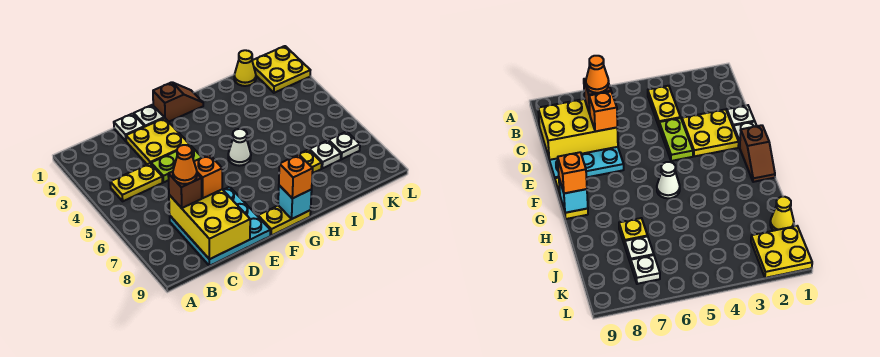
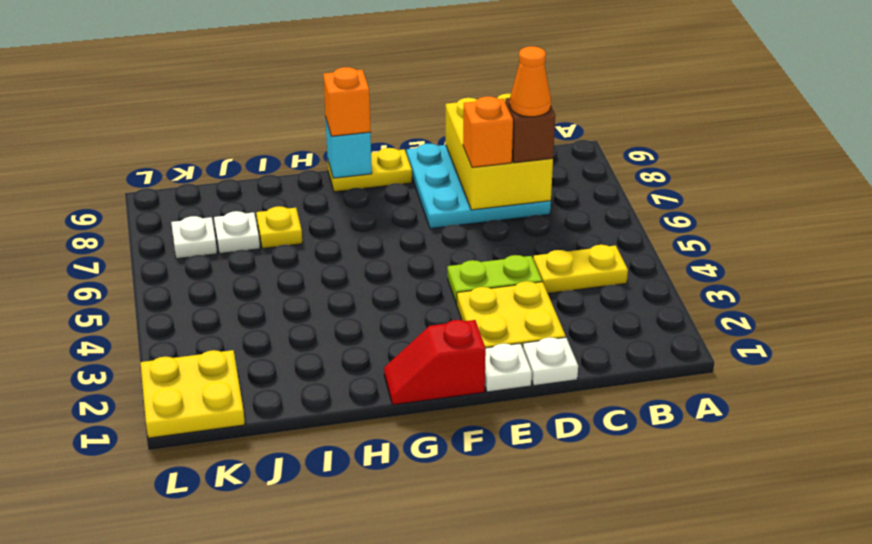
brown slope F1:G1 level 1 top F -> red slope F1:G1 level 1 top F
white cone G5 level 1 -> none
yellow cone J1 level 1 -> none

